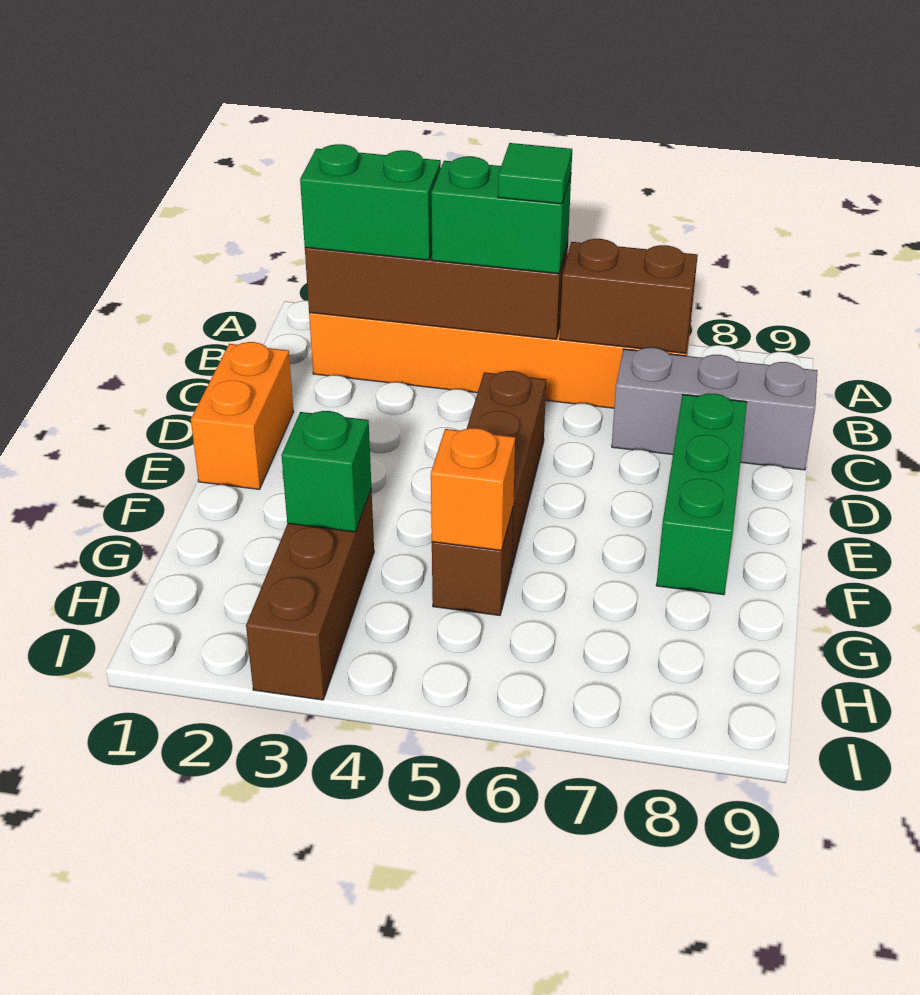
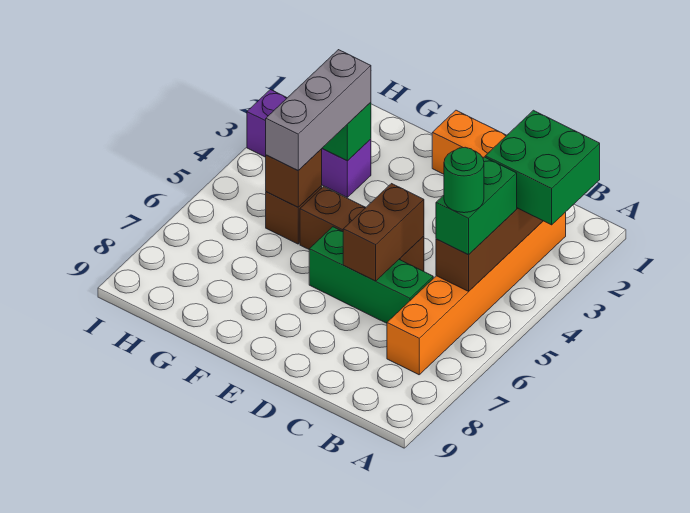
green brick B2:B3 level 3 -> green brick A2:B3 level 3
green tile B5 level 4 -> green round brick B5 level 4
brown brick B6:B7 level 2 -> brown brick D5:D6 level 2
grey brick C7:C9 level 1 -> grey brick G3:G5 level 3
green brick D8:F8 level 1 -> green brick C6:E6 level 1
brown brick G3:I3 level 1 -> purple brick G3:I3 level 1
orange brick G5 level 2 -> brown brick G5 level 2

